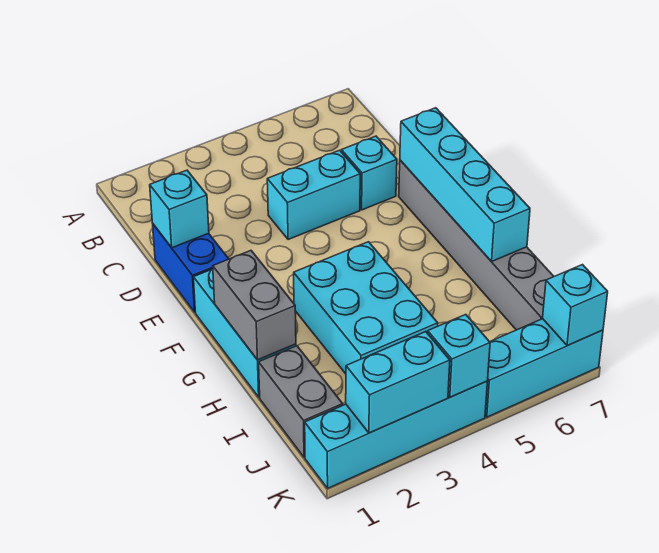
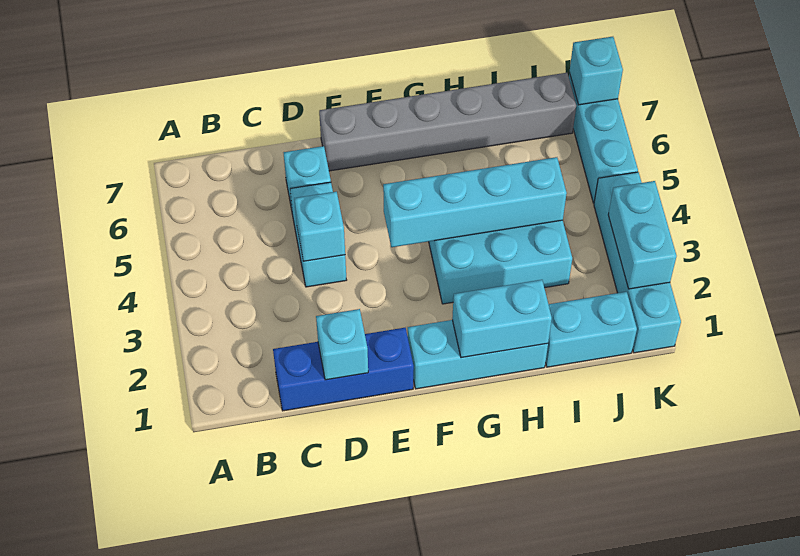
blue brick D1:E1 level 1 -> blue brick C1:E1 level 1
cyan brick E7:H7 level 2 -> cyan brick F4:I4 level 2
grey brick G1:H1 level 2 -> cyan brick G1:H1 level 2
grey brick I1:J1 level 1 -> cyan brick I1:J1 level 1
cyan brick K4 level 2 -> cyan brick D4 level 2

